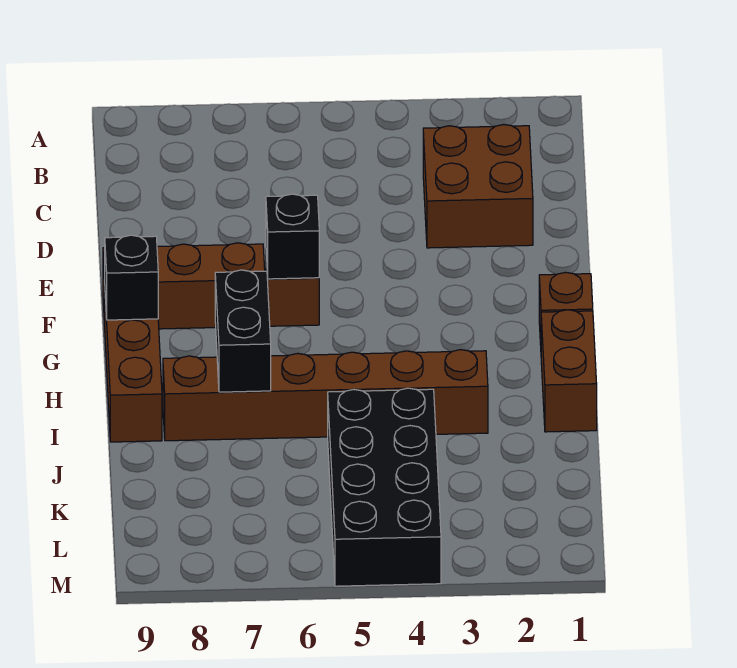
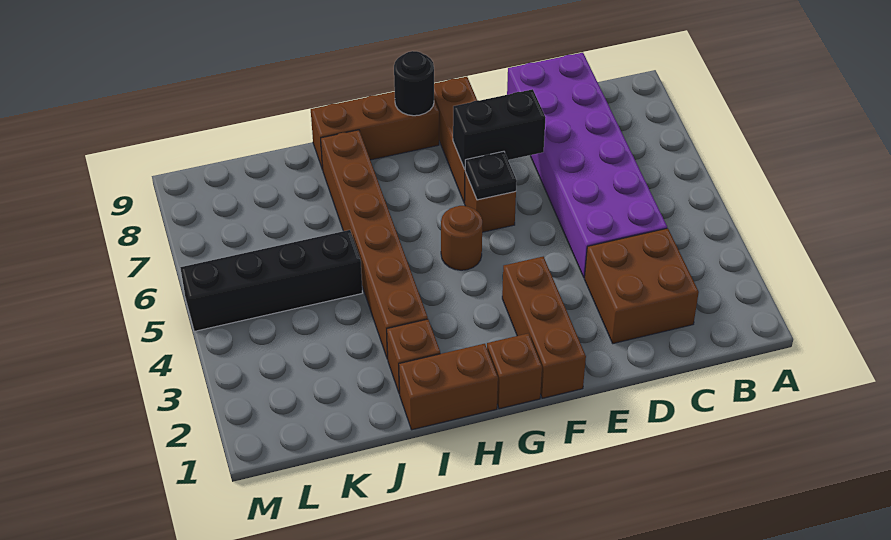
none -> purple brick C4:D9 level 1
none -> brown brick F1:F3 level 1
black brick F6 level 2 -> black plate F6 level 2
none -> brown round brick G5 level 1
black brick G9 level 2 -> black round brick G9 level 2
black brick H7:I7 level 2 -> black brick E7:F7 level 2
none -> brown brick I2 level 1
black brick J4:M5 level 1 -> black brick J5:M5 level 1

